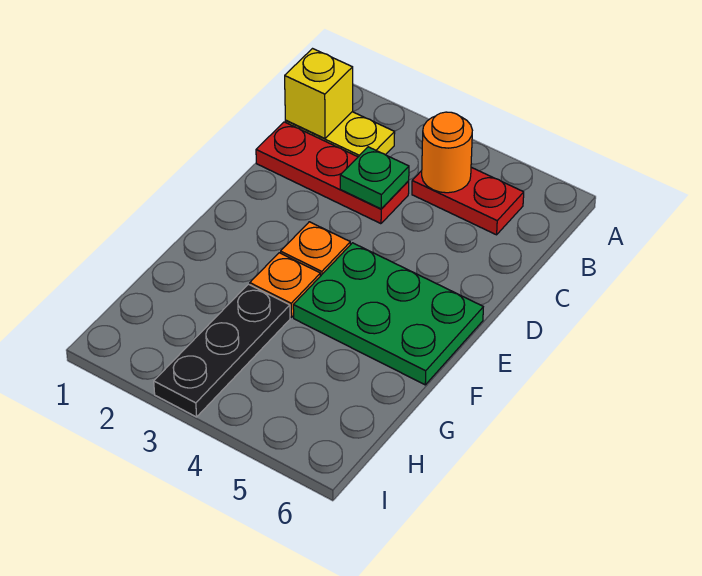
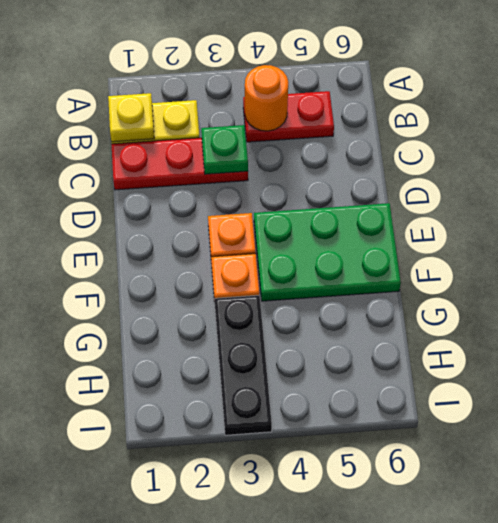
yellow brick B1 level 2 -> yellow plate B1 level 2

